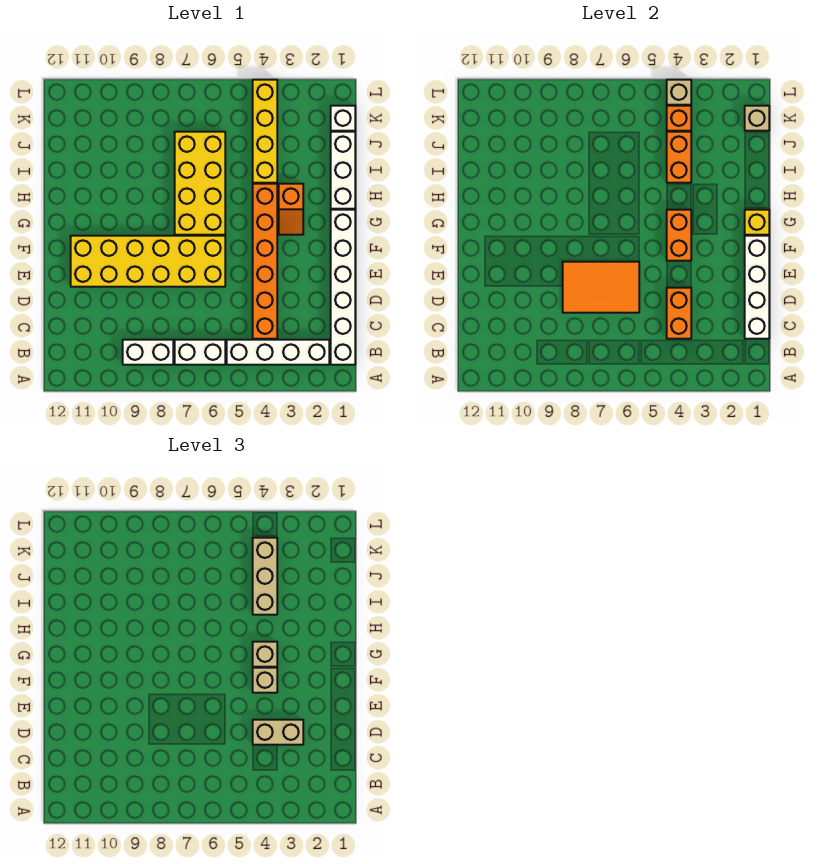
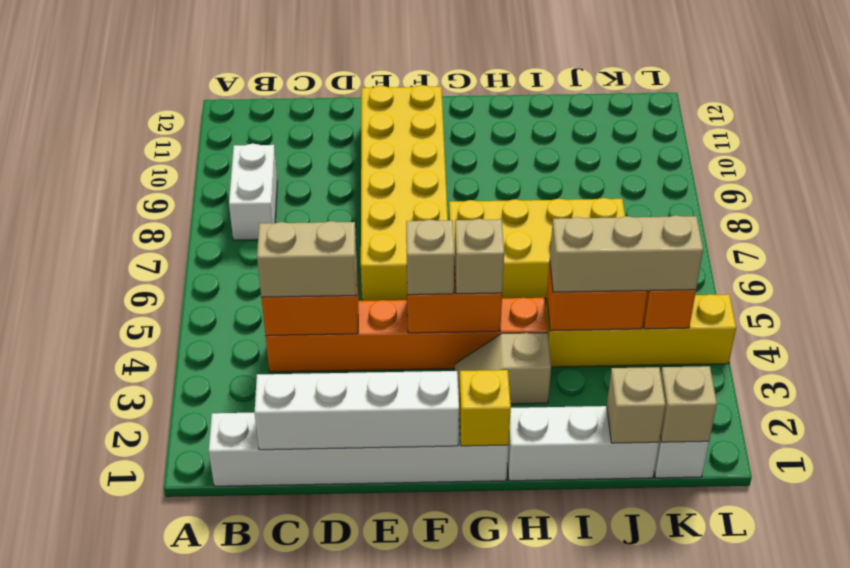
white brick B2:B5 level 1 -> none
white brick B6:B7 level 1 -> none
tan brick D3:D4 level 3 -> tan brick C4:D4 level 3
orange tile D6:E8 level 2 -> none
orange slope G3:H3 level 1 top H -> tan slope G3:H3 level 1 top H
tan brick L4 level 2 -> tan brick J1 level 2

